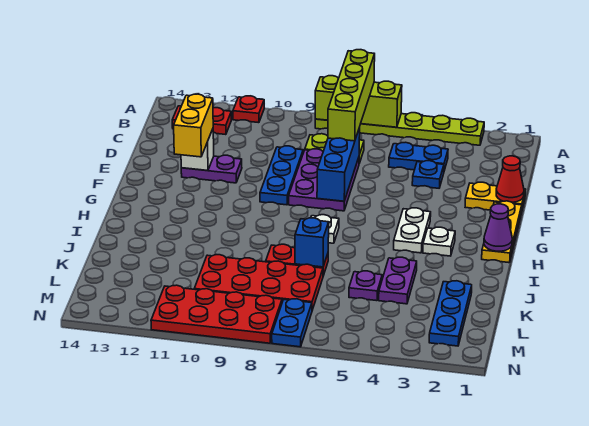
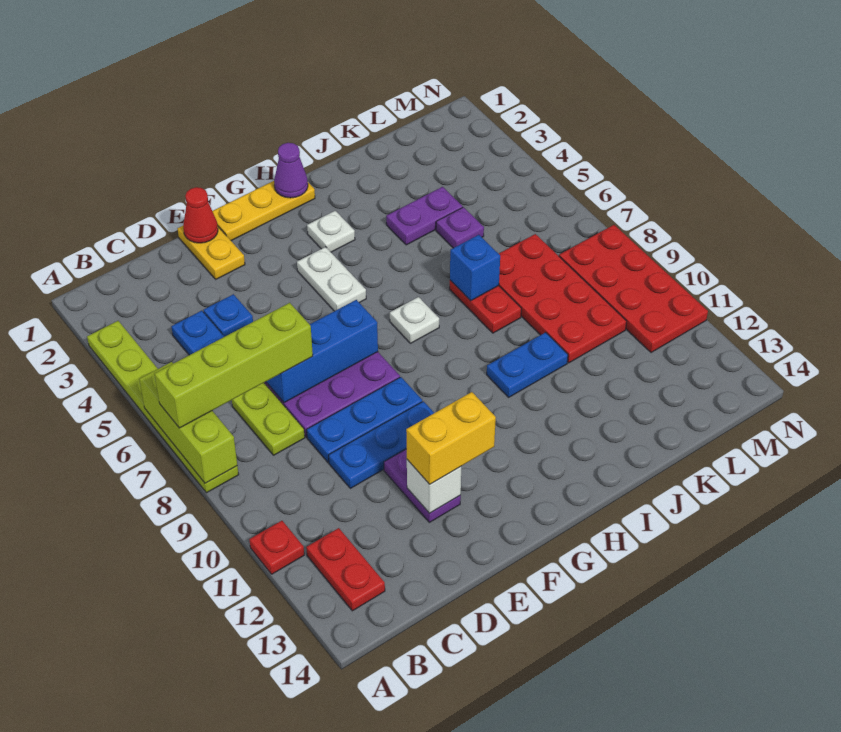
white plate G4:H4 level 1 -> white plate G4:G5 level 1
blue plate K2:M2 level 1 -> blue plate D10:F10 level 1
blue plate M7:N7 level 1 -> blue plate I10:J10 level 1

